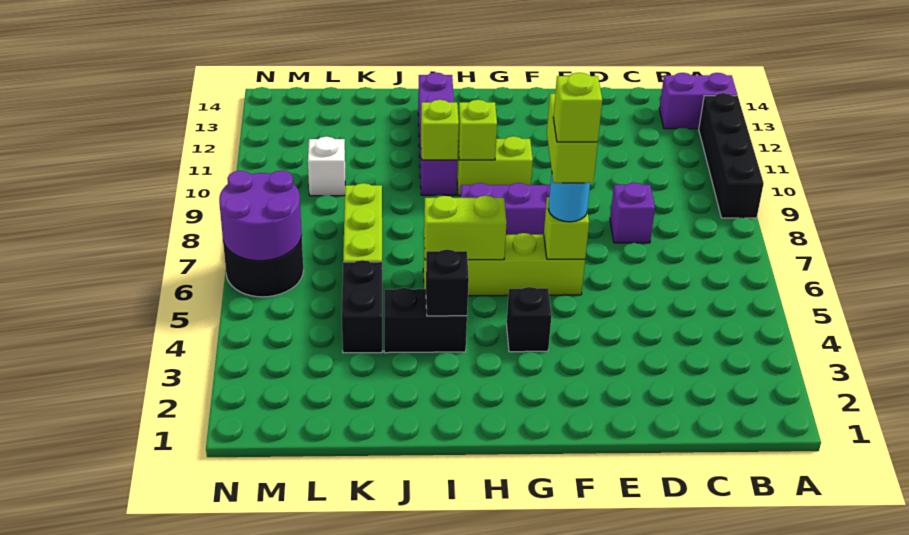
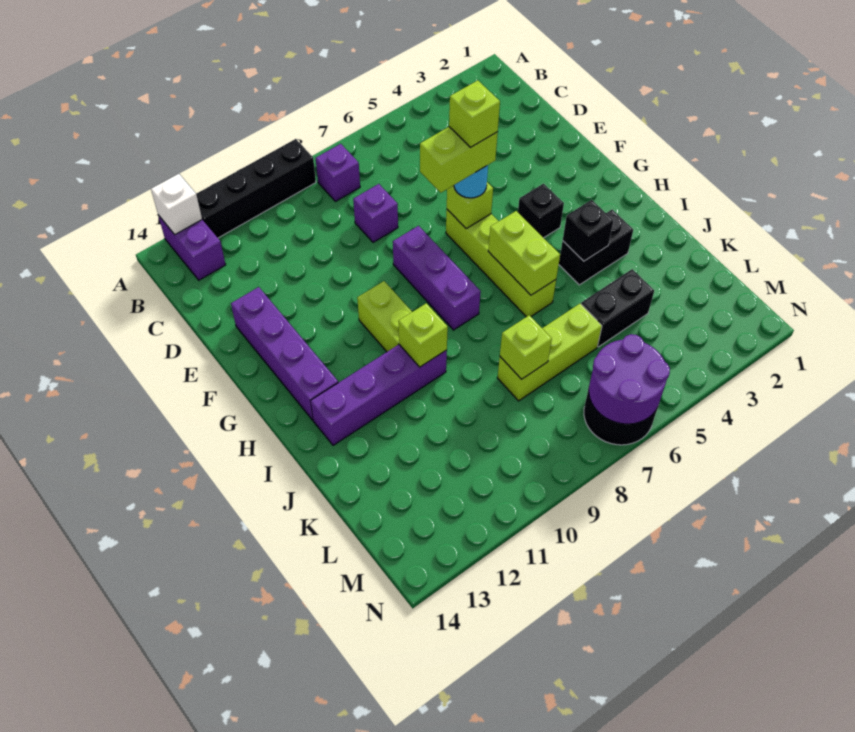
none -> purple brick B8 level 1
none -> purple brick E13:H13 level 1
lime brick H10 level 2 -> lime brick K8 level 2
black brick I4:J4 level 1 -> black brick I3:I4 level 1
white brick L10 level 1 -> white brick A13 level 2

